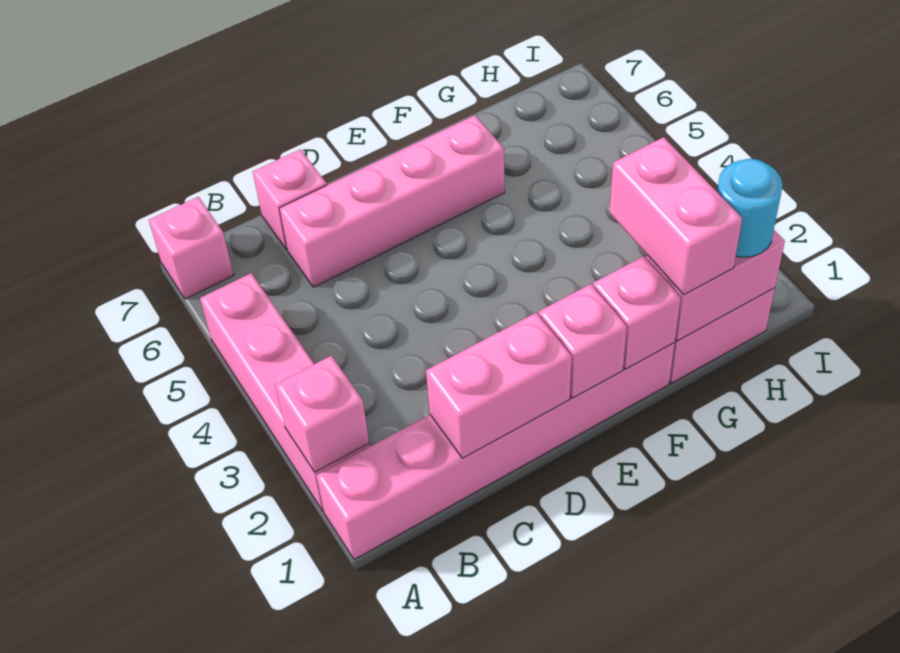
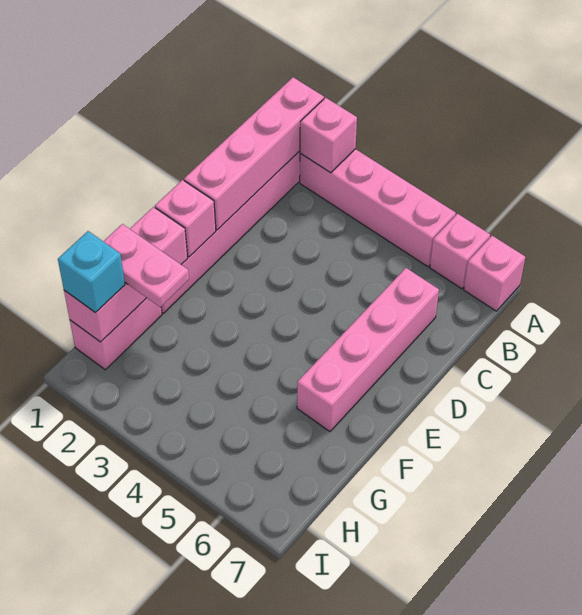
pink brick C1:D1 level 2 -> pink brick A1:D1 level 2
pink brick C7 level 1 -> pink brick A6 level 1
pink brick G1:G2 level 3 -> pink plate G1:G2 level 3
cyan round brick H1 level 3 -> cyan brick H1 level 3

